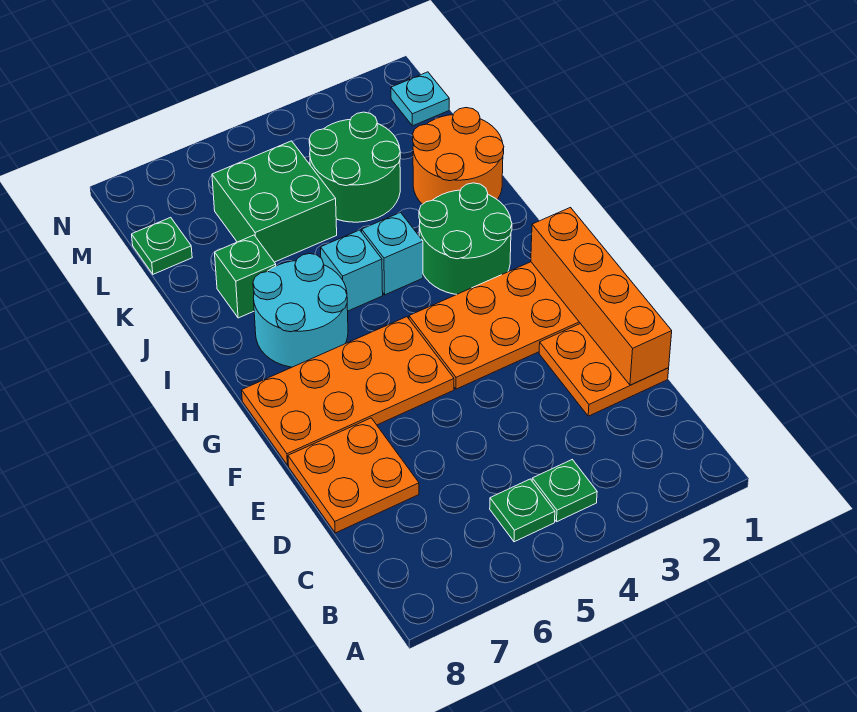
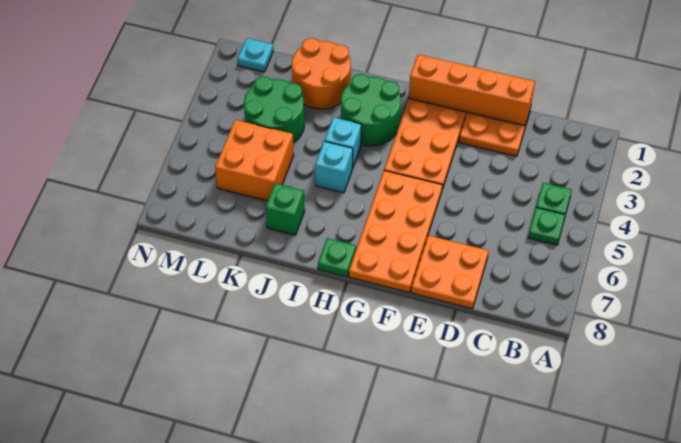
cyan round brick H6:I7 level 1 -> none
green brick K5:L6 level 1 -> orange brick K5:L6 level 1
green plate L8 level 1 -> green plate H8 level 1

